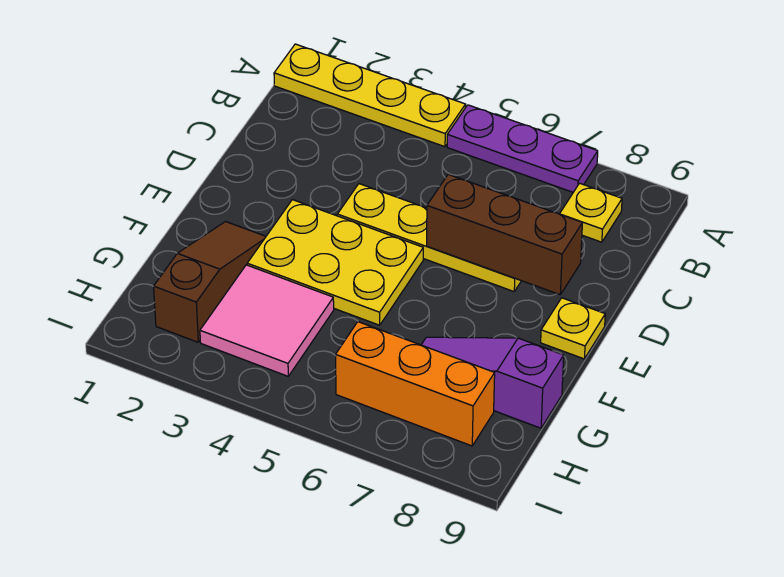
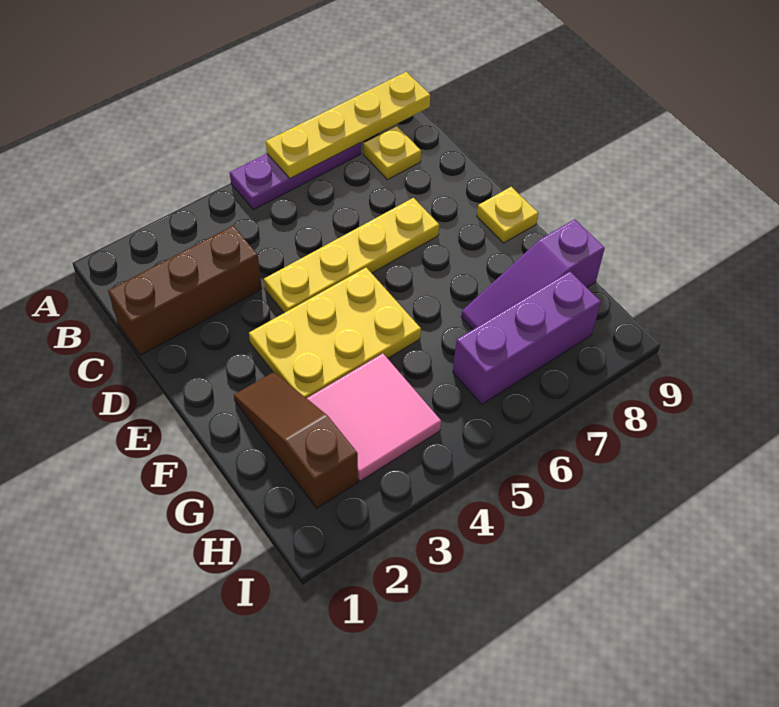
yellow plate A1:A4 level 1 -> yellow plate A6:A9 level 2
brown brick D6:D8 level 2 -> brown brick C1:C3 level 1
orange brick H6:H8 level 1 -> purple brick H6:H8 level 1

